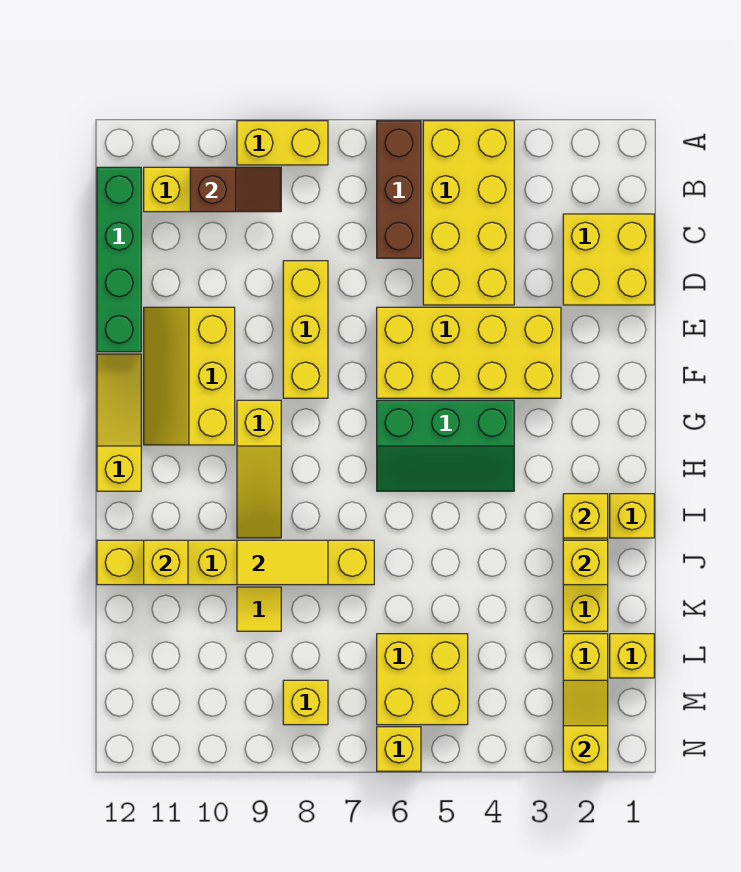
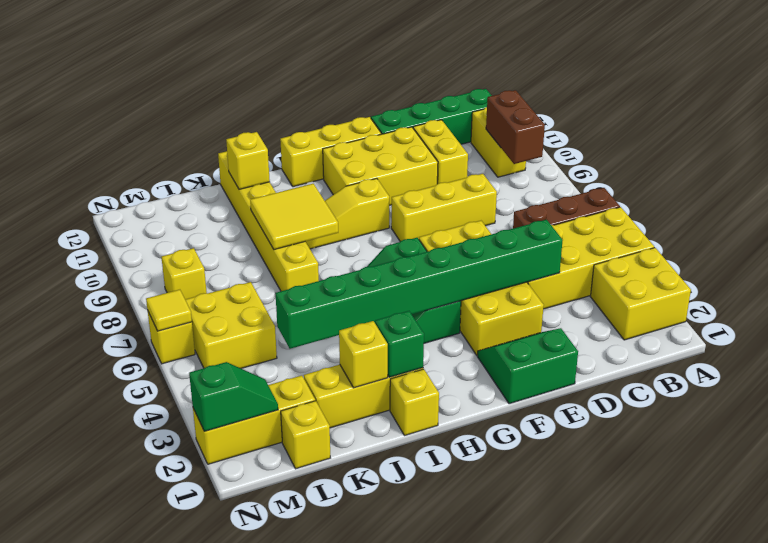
yellow brick A8:A9 level 1 -> yellow brick D10:D11 level 1
brown slope B9:B10 level 2 top 10 -> brown brick B9:B10 level 2
yellow brick C1:D2 level 1 -> yellow brick A2:B3 level 1
none -> green brick D4:K4 level 2
none -> green slope E1:F2 level 1 top 1
yellow slope E10:G11 level 1 top 10 -> yellow brick E10:G11 level 1
yellow slope F12:H12 level 1 top H -> yellow brick F12:H12 level 1
yellow brick I2 level 2 -> green brick I2 level 2
yellow tile J8:J9 level 2 -> yellow tile I8:J9 level 2
yellow tile K9 level 1 -> yellow tile N6 level 2
yellow slope M2:N2 level 2 top N -> green slope M2:N2 level 2 top N

